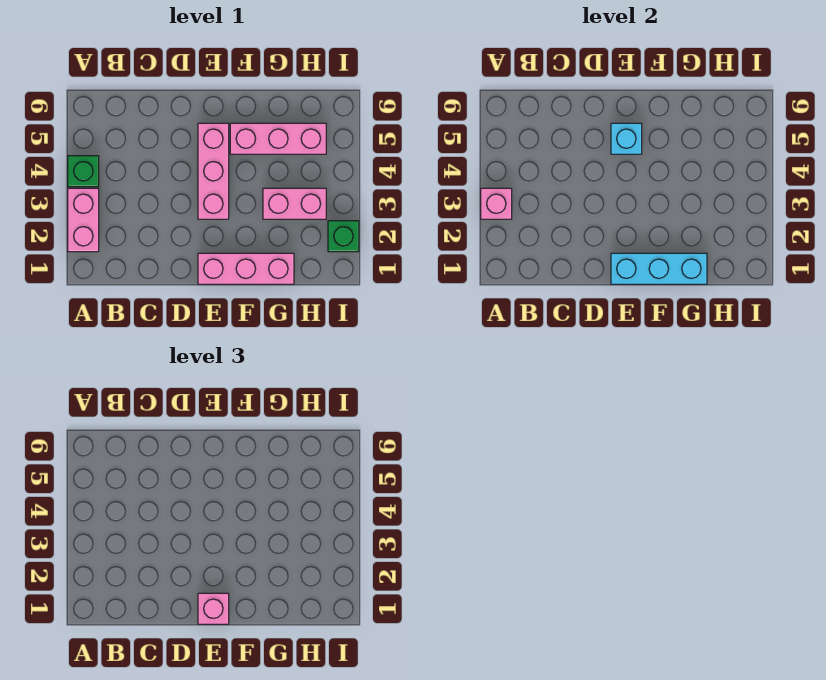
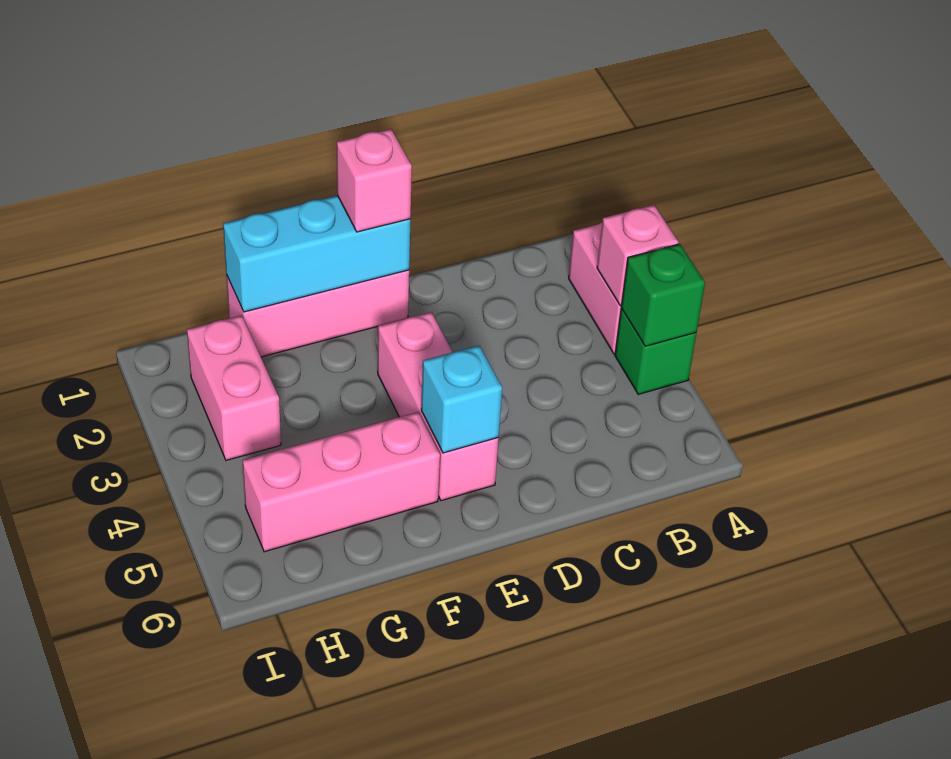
pink brick G3:H3 level 1 -> pink brick H2:H3 level 1
green brick I2 level 1 -> green brick A4 level 2

